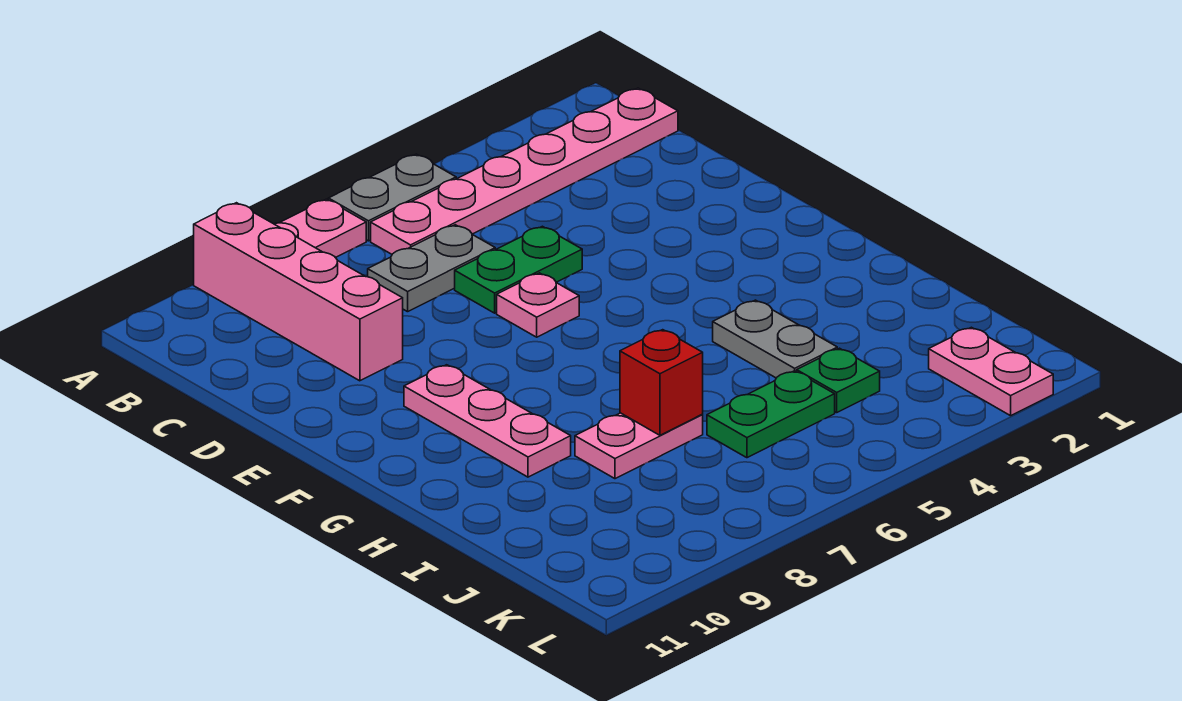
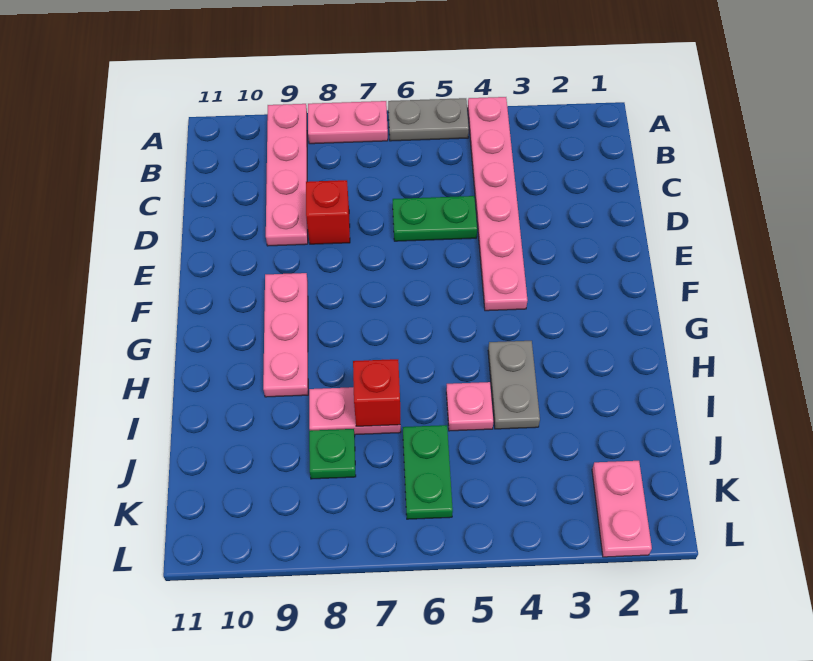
pink brick A9:D9 level 1 -> pink plate A9:D9 level 1
pink plate B1:B6 level 1 -> pink plate A4:F4 level 1
grey plate C6:C7 level 1 -> none
none -> red brick D8 level 1
pink plate E6 level 1 -> pink plate I5 level 1
green plate J4 level 1 -> green plate J8 level 1
green plate J5:J6 level 1 -> green plate J6:K6 level 1

